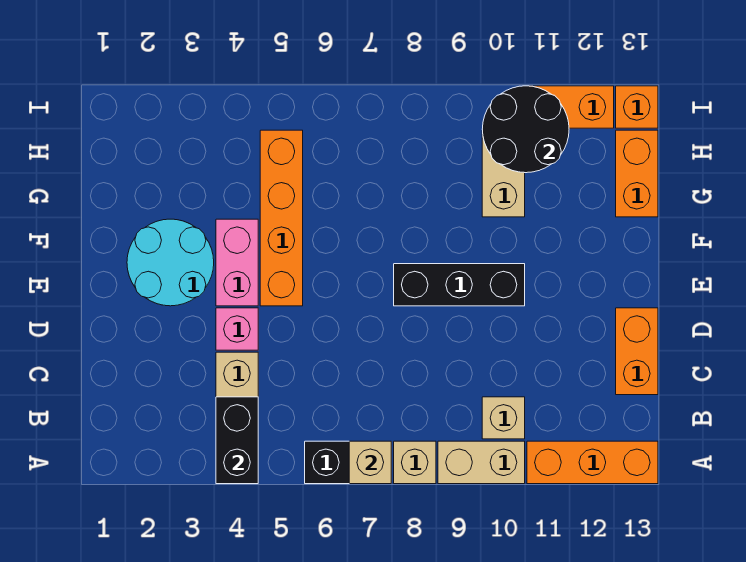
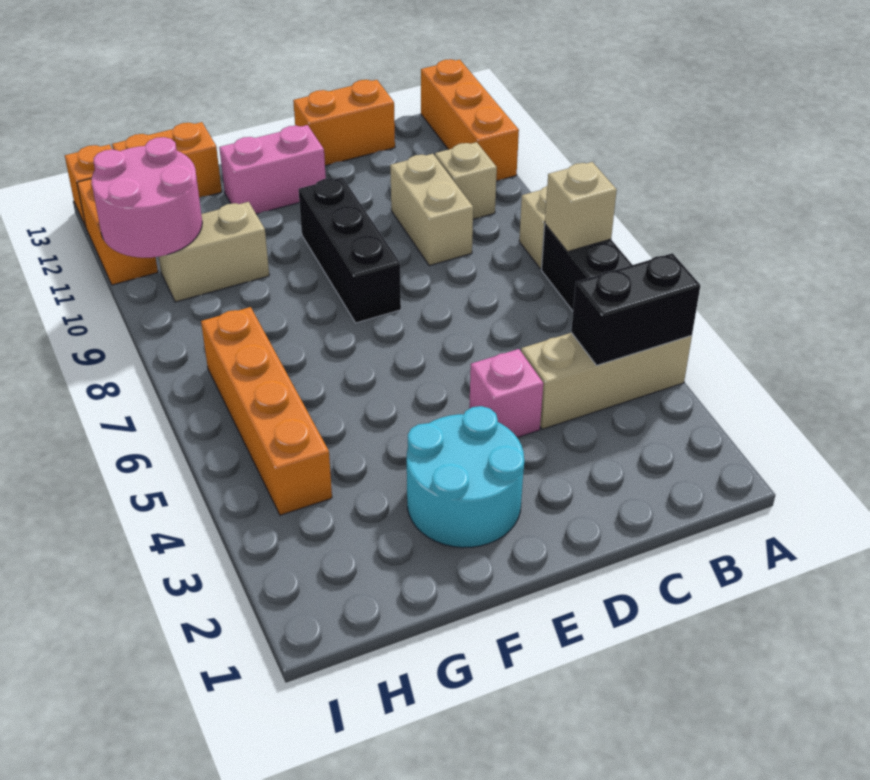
tan brick A9:A10 level 1 -> tan brick C9:C10 level 1
pink brick E4:F4 level 1 -> pink brick E12:F12 level 1
orange brick E5:H5 level 1 -> orange brick H4:H7 level 1
black round brick H10:I11 level 2 -> pink round brick H10:I11 level 2

